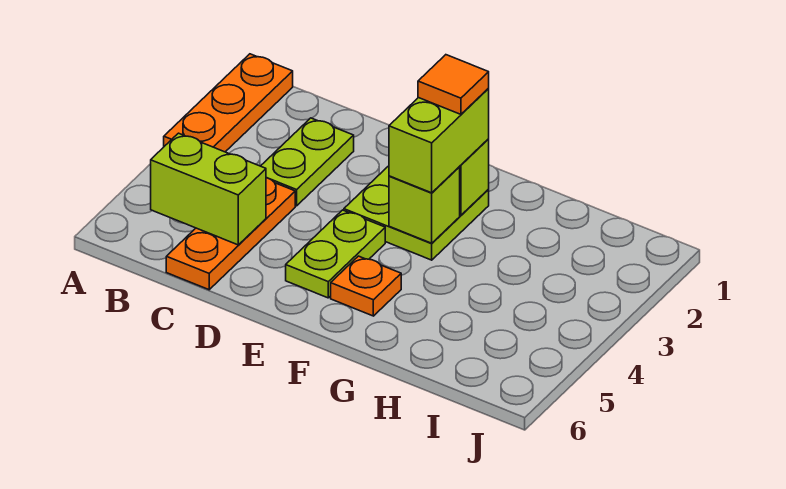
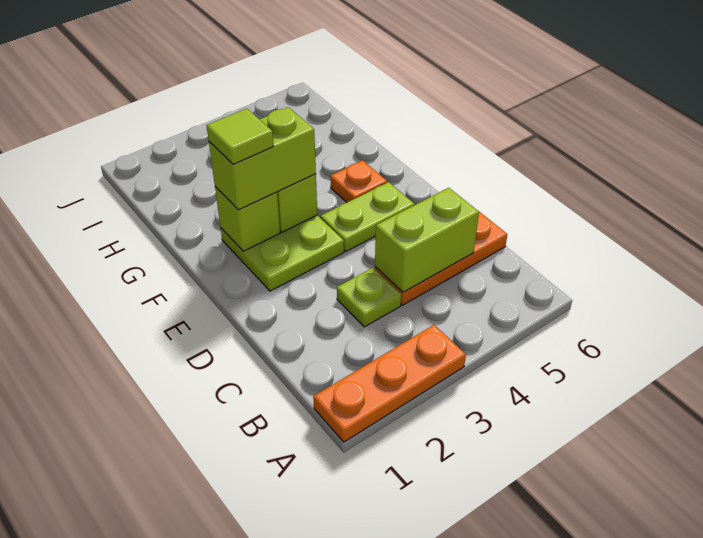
lime brick B5:C5 level 2 -> lime brick C4:C5 level 2
lime plate C2:C3 level 1 -> lime plate C3 level 1
orange tile F2 level 4 -> lime tile F2 level 4

